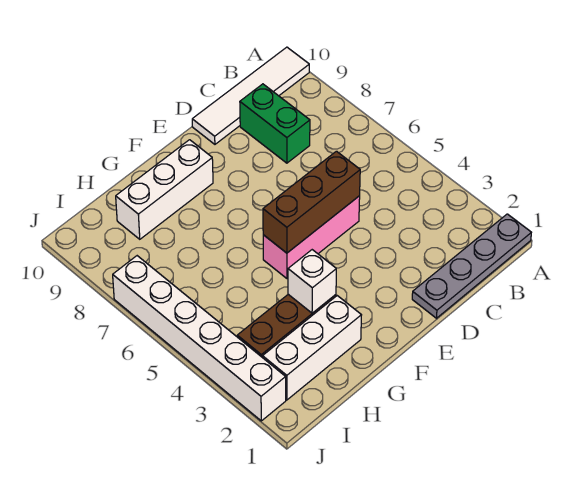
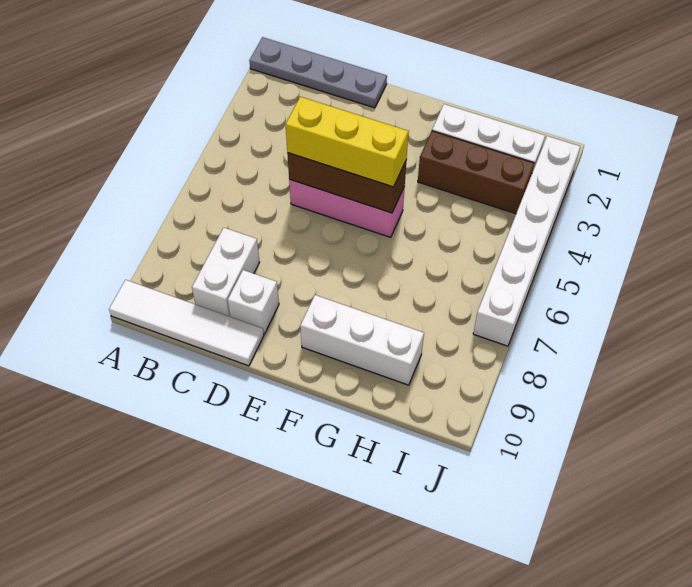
green brick C8:C9 level 1 -> white brick C8:C9 level 1
none -> yellow brick D5:F5 level 3
white brick G3 level 2 -> white brick D9 level 1

